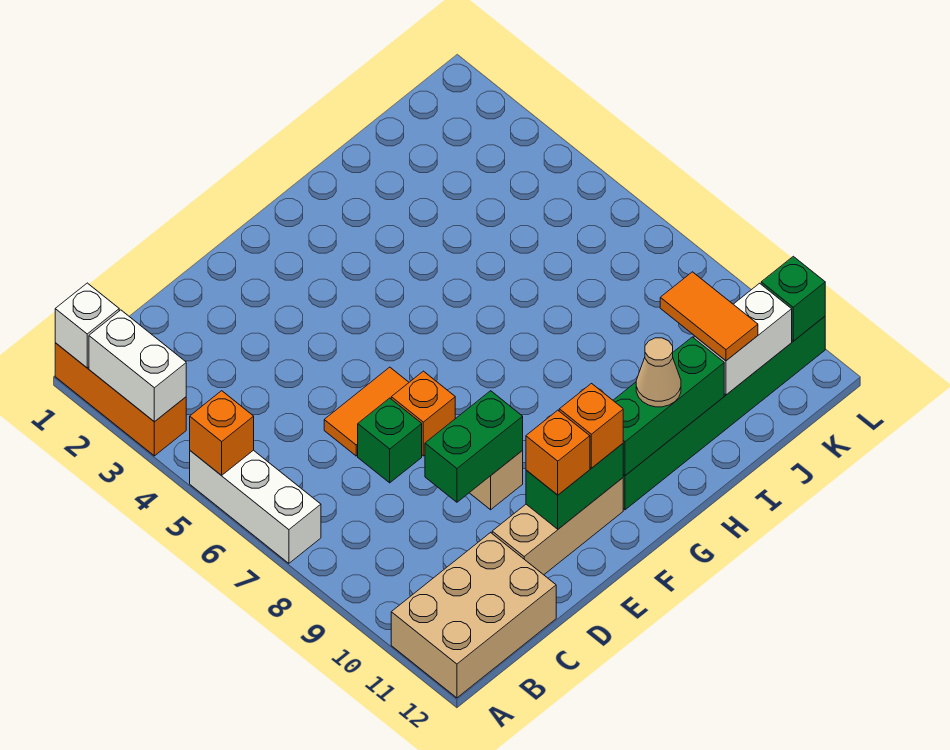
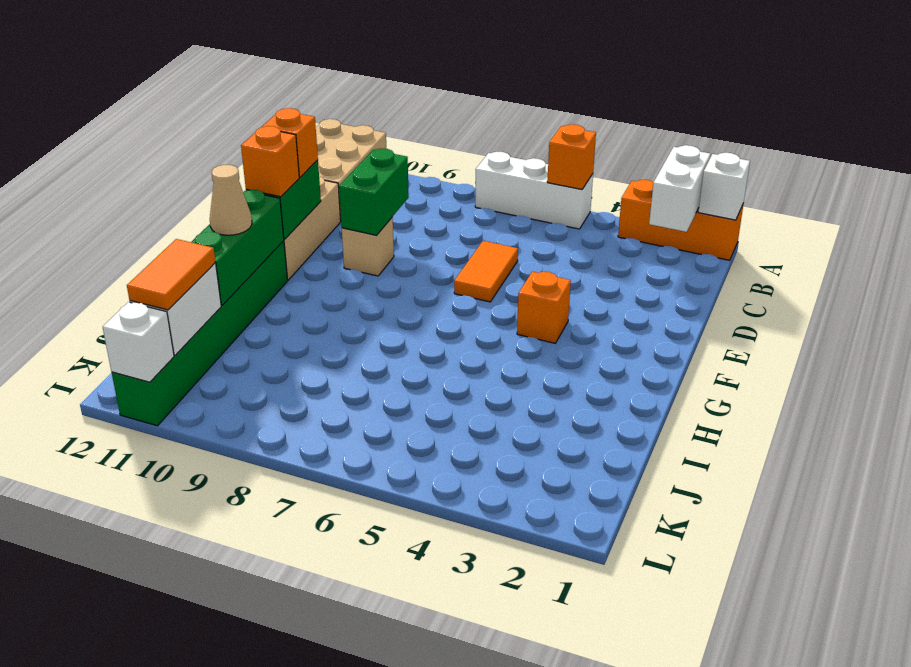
white brick A2:A3 level 2 -> white brick A2:B2 level 2
green brick D7 level 1 -> none
orange brick E7 level 1 -> orange brick F4 level 1
orange tile J10:J11 level 3 -> orange tile J11:K11 level 3
green brick L11 level 2 -> white brick L11 level 2

